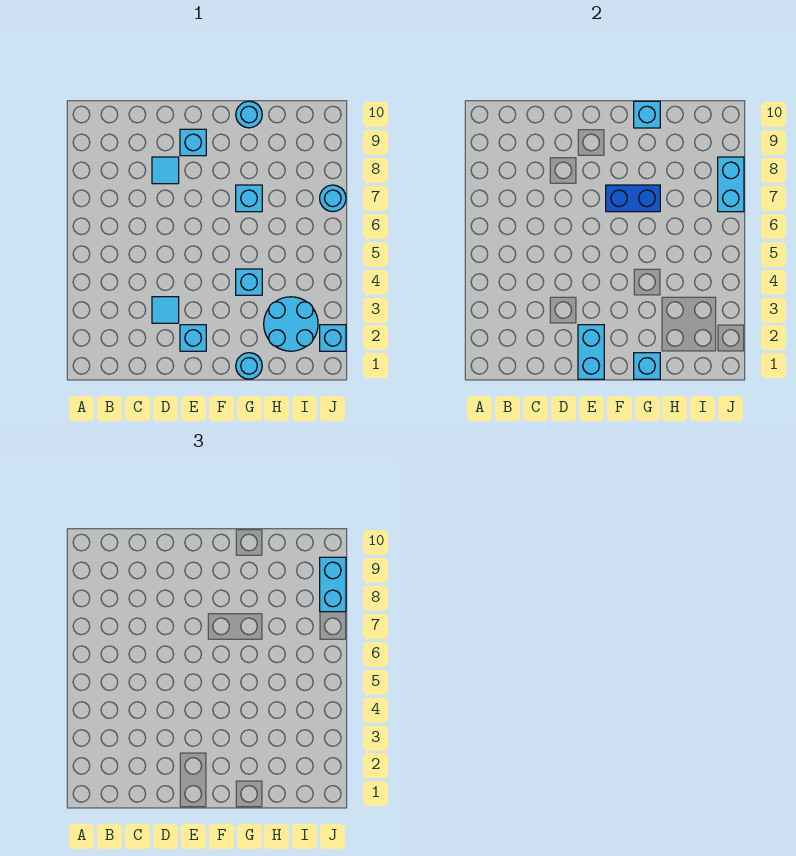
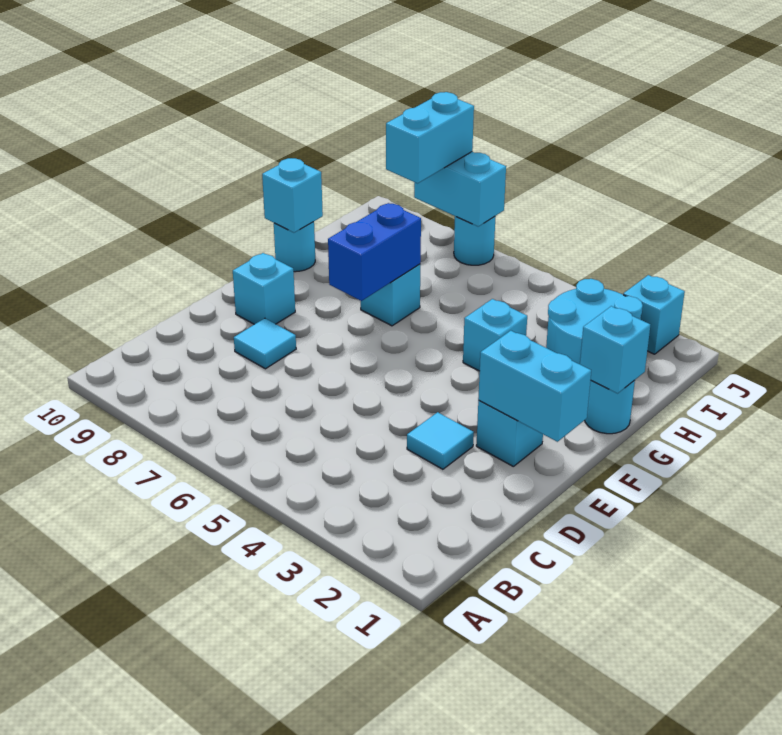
cyan brick J8:J9 level 3 -> cyan brick I8:J8 level 3

